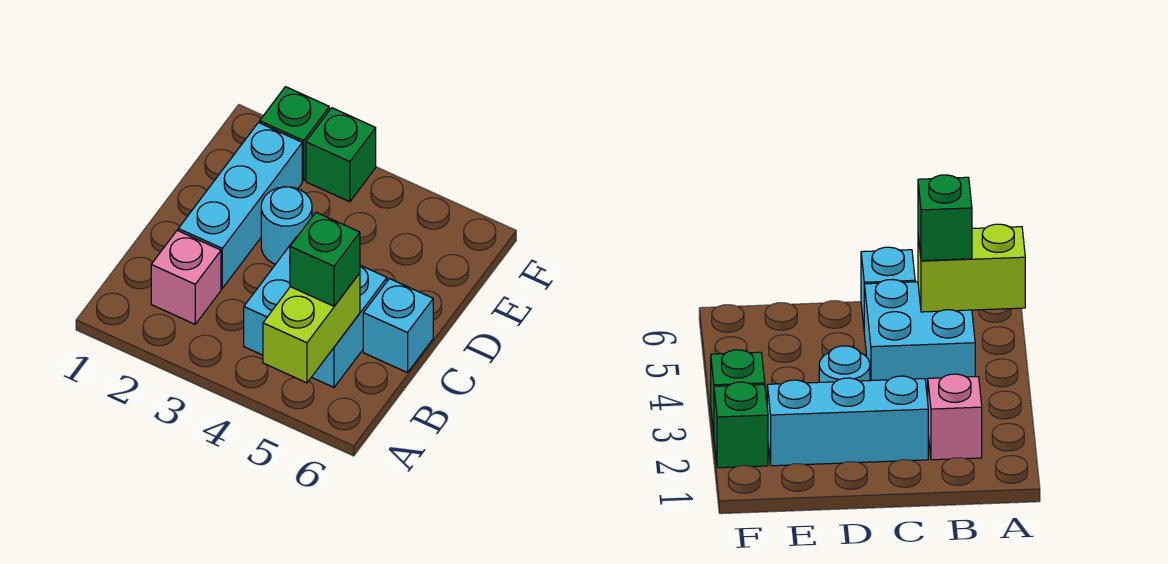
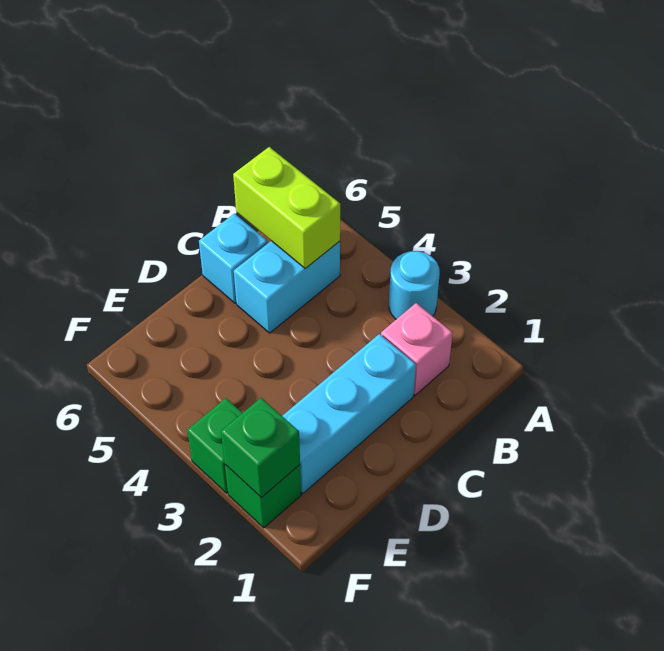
lime brick A5:B5 level 2 -> lime brick B5:B6 level 2
cyan brick B4:C5 level 1 -> cyan brick B5:C5 level 1
green brick B5 level 3 -> green brick F2 level 2
cyan round brick D3 level 1 -> cyan round brick A3 level 1

